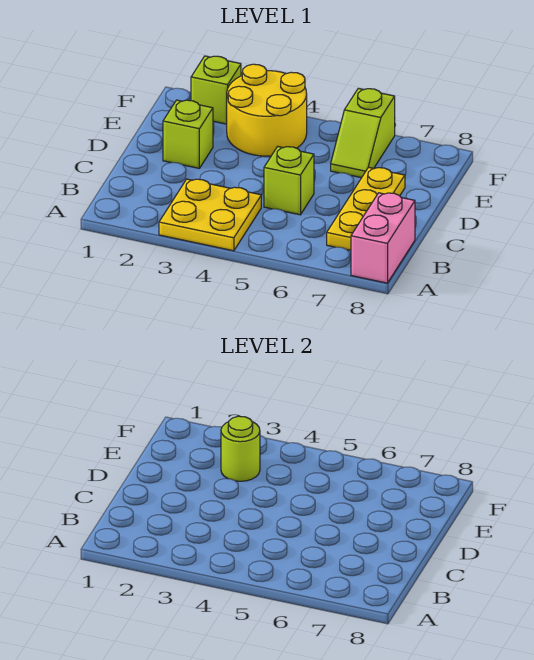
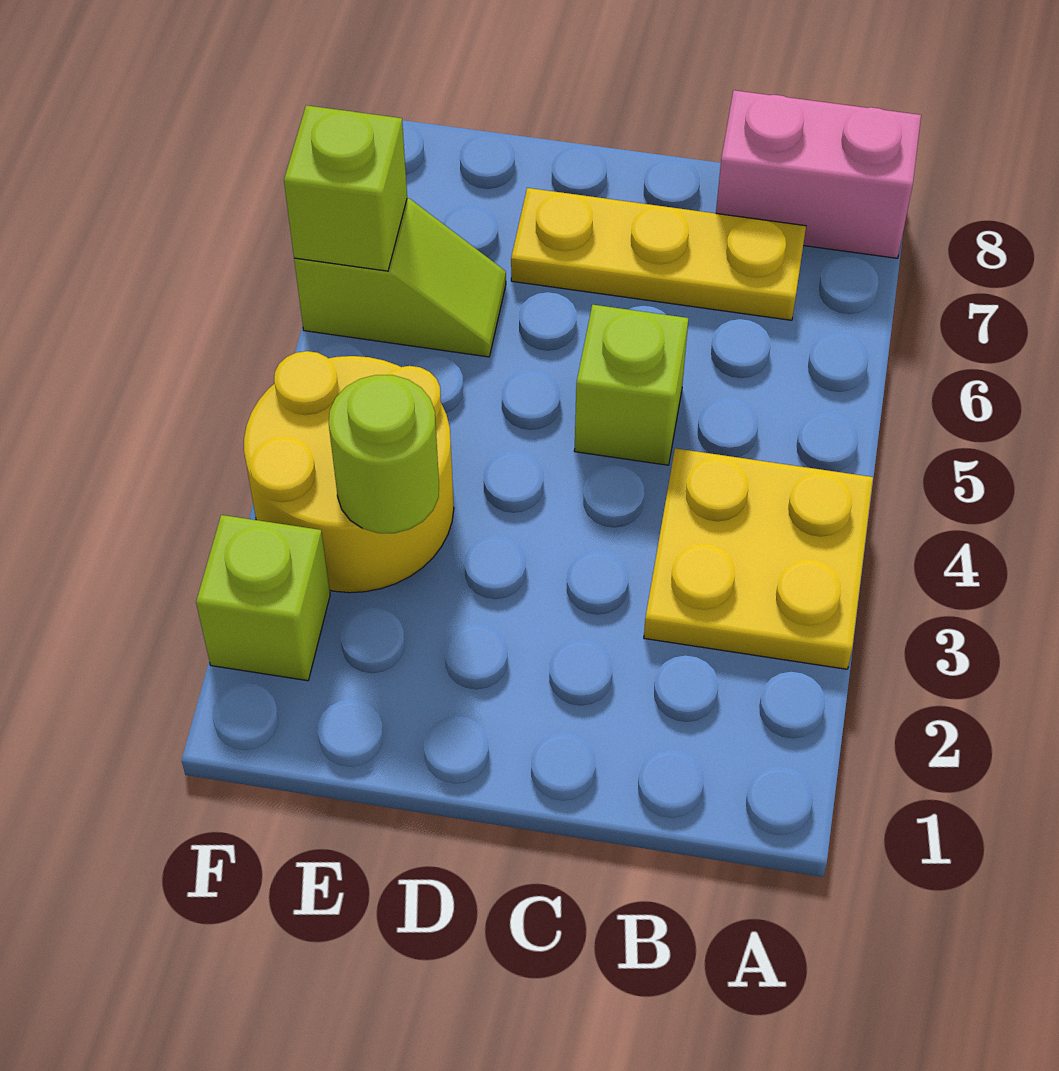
lime brick D2 level 1 -> lime brick F6 level 2

